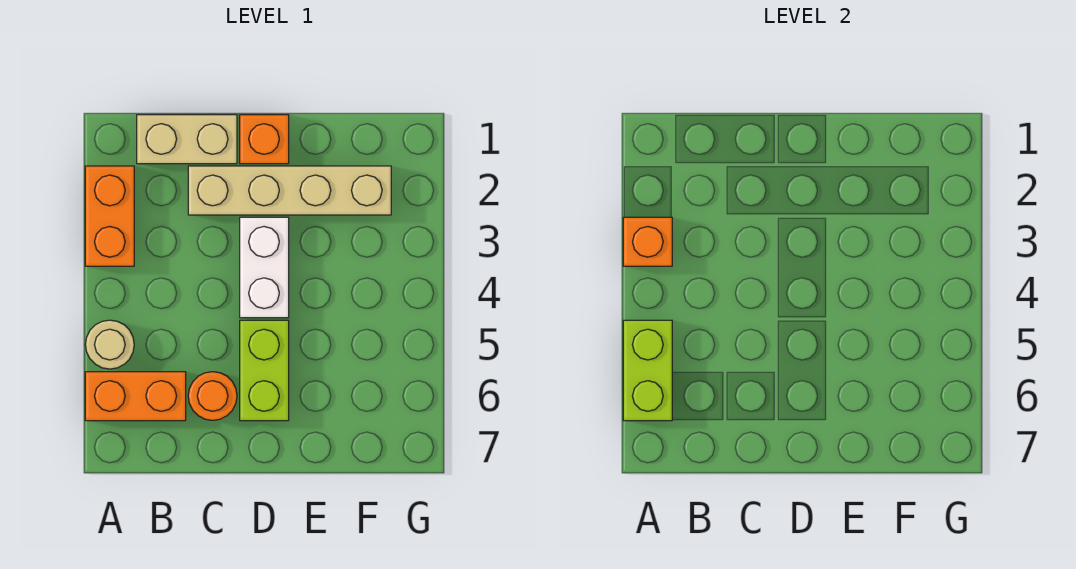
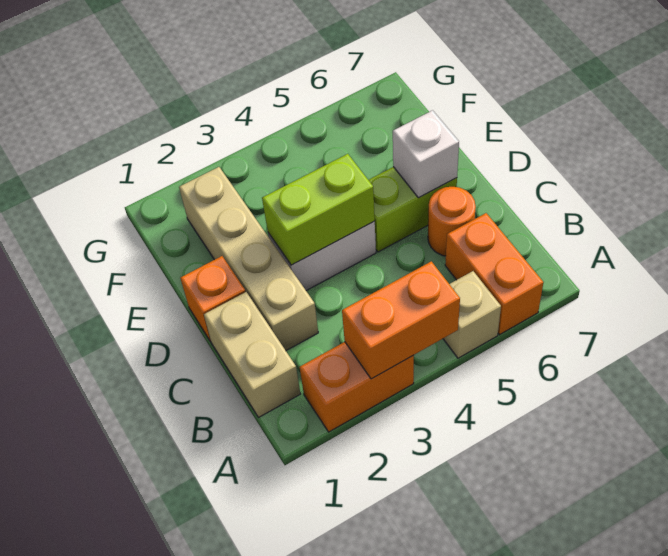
orange brick A3 level 2 -> orange brick A3:A4 level 2
tan round brick A5 level 1 -> tan brick A5 level 1
lime brick A5:A6 level 2 -> lime brick D3:D4 level 2
none -> white brick D6 level 2

